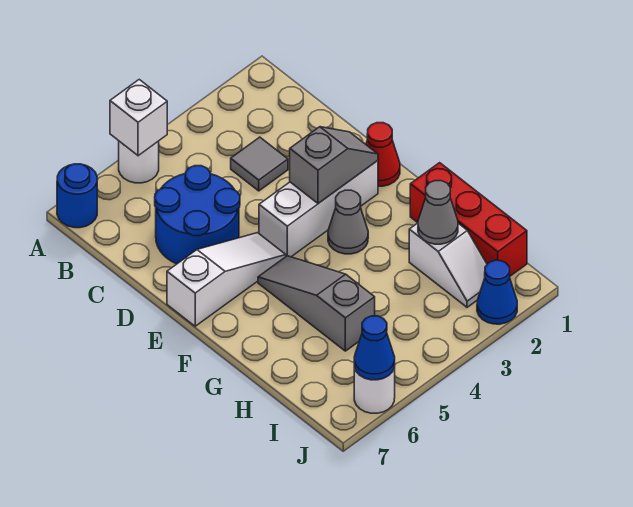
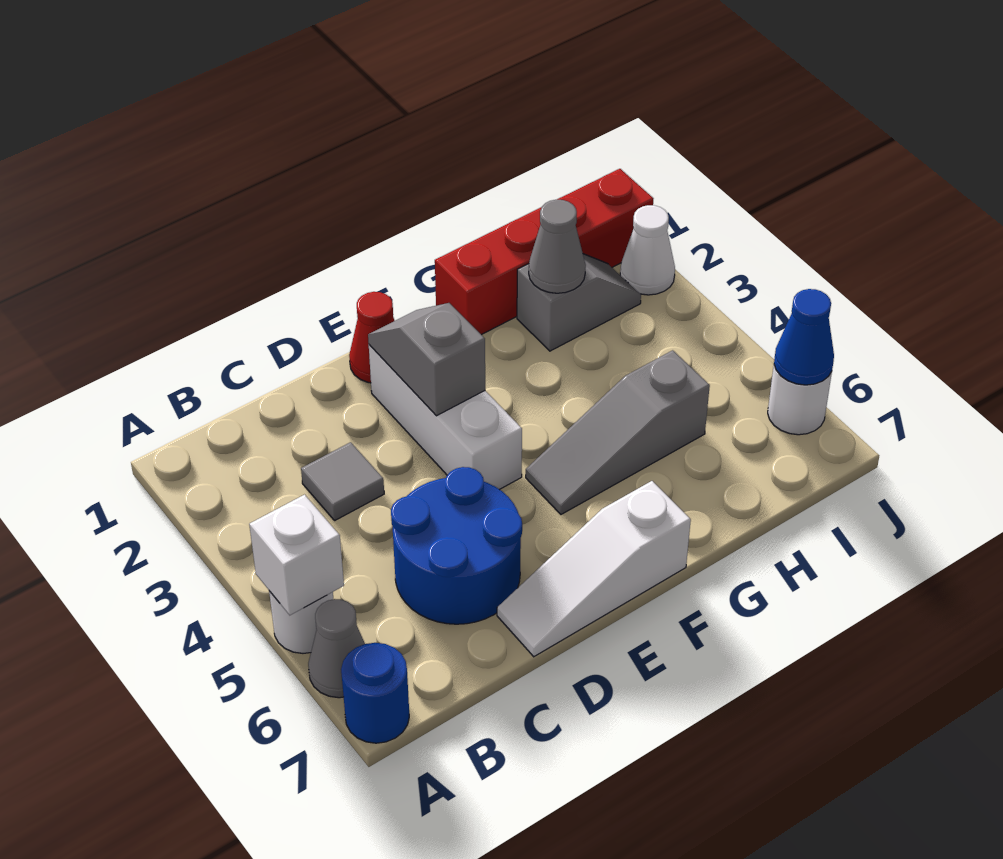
white slope E5:E7 level 1 top 7 -> white slope D7:F7 level 1 top F
grey cone F3 level 1 -> grey cone A6 level 1
red brick G1:I1 level 1 -> red brick G1:J1 level 1
white slope H2:I2 level 1 top H -> grey slope H2:I2 level 1 top H
blue cone J2 level 1 -> white cone J2 level 1

